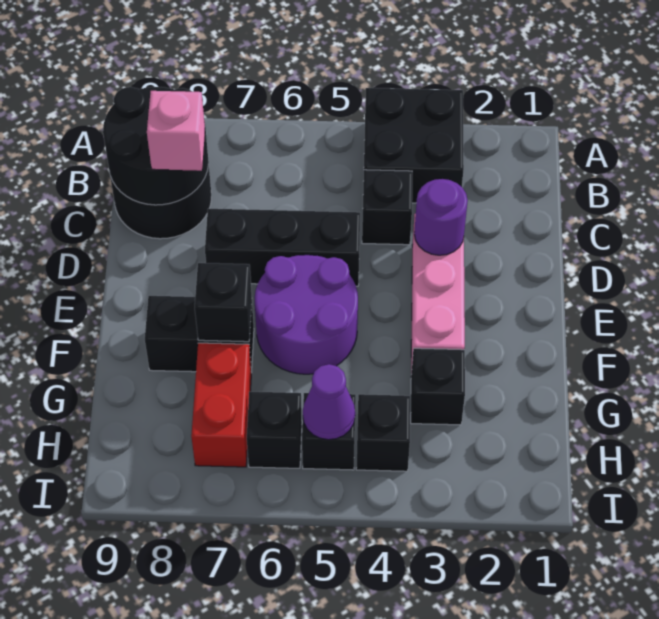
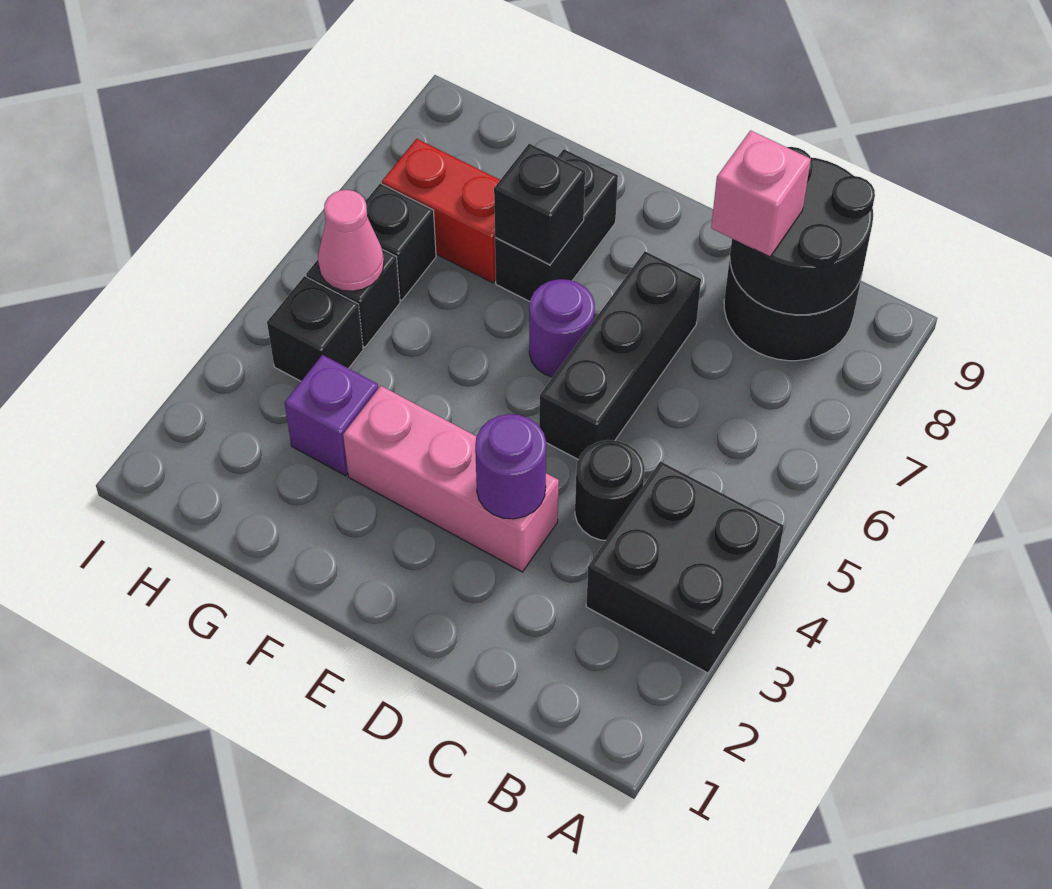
black brick C4 level 1 -> black round brick C4 level 1
purple round brick E5:F6 level 1 -> purple round brick E6 level 1
black brick G3 level 1 -> purple brick G3 level 1
purple cone H5 level 2 -> pink cone H5 level 2

